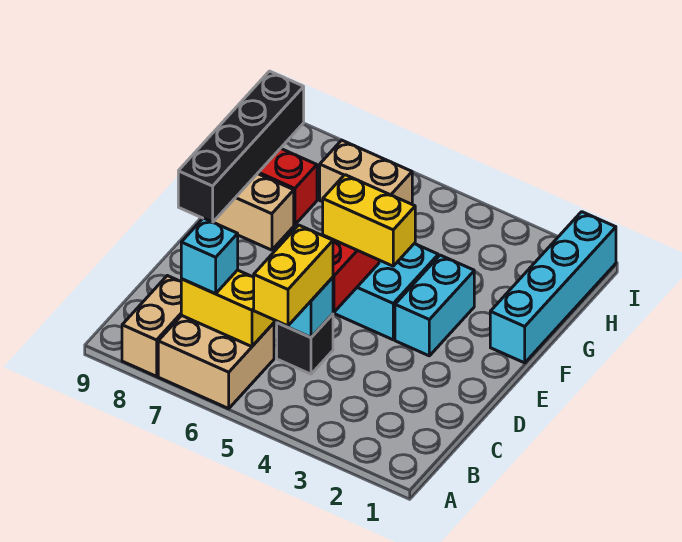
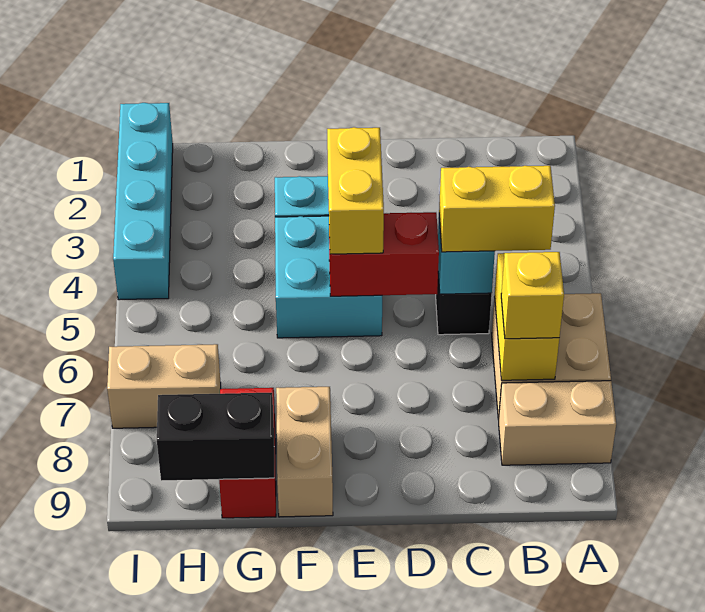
cyan brick B7 level 3 -> yellow brick B7 level 3
black brick E9:H9 level 2 -> black brick G9:H9 level 2
cyan brick F1:I1 level 1 -> cyan brick I1:I4 level 1
tan brick H6:H7 level 1 -> tan brick H7:I7 level 1

